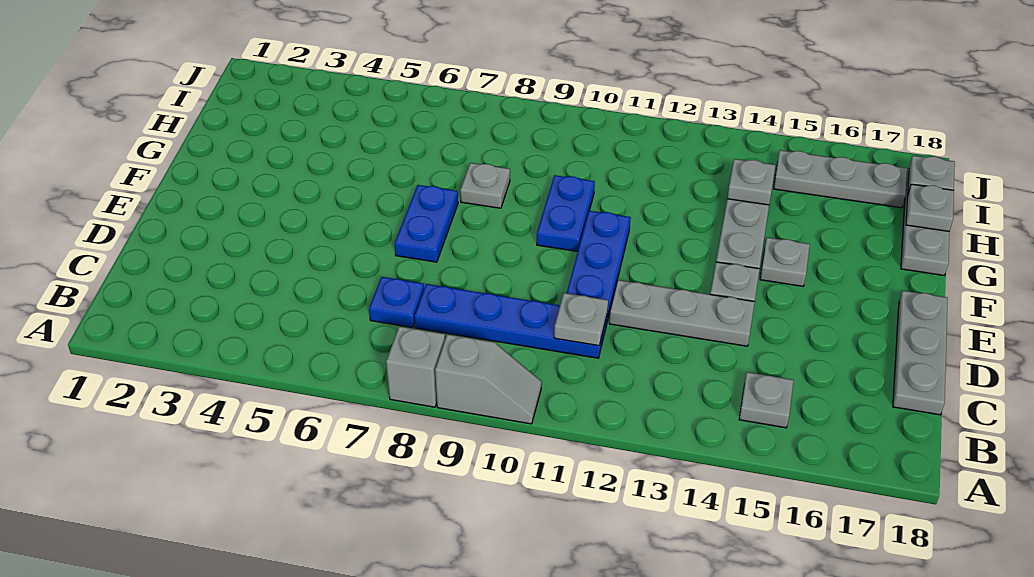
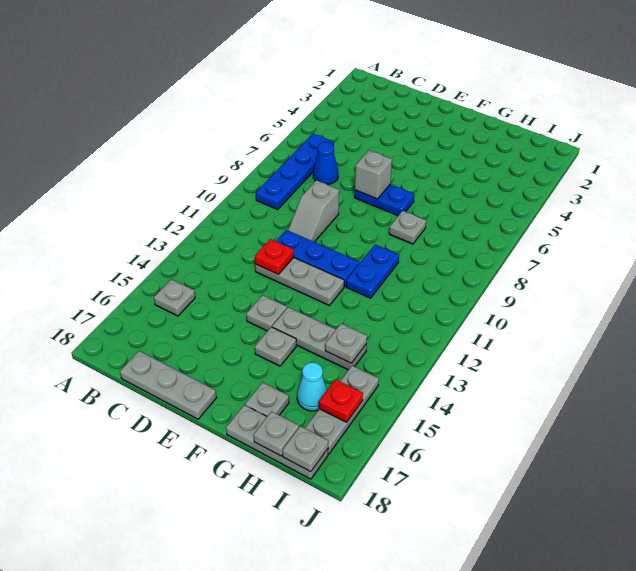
grey brick A8 level 1 -> grey brick E7 level 2
grey slope A9:A10 level 1 top 9 -> grey slope D9:D10 level 1 top 9
blue plate C7 level 1 -> blue cone C7 level 1
blue plate C8:C11 level 1 -> blue plate B6:B9 level 1
grey plate C11 level 2 -> grey plate G17 level 1
grey plate D12:D14 level 1 -> grey plate D12:F12 level 1
none -> red plate D12 level 2
blue plate F10:G10 level 1 -> blue plate G10:G11 level 1
none -> cyan cone H16 level 1
none -> red plate I16 level 2

